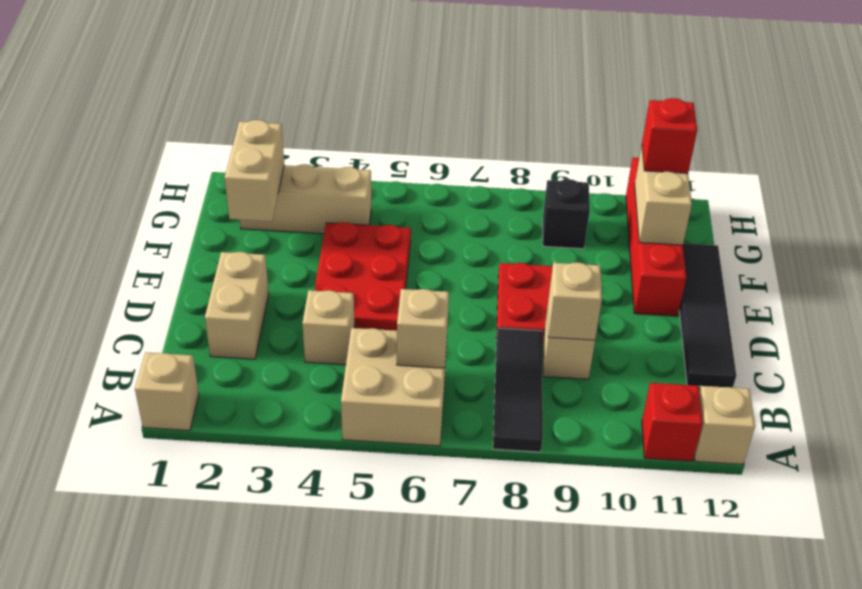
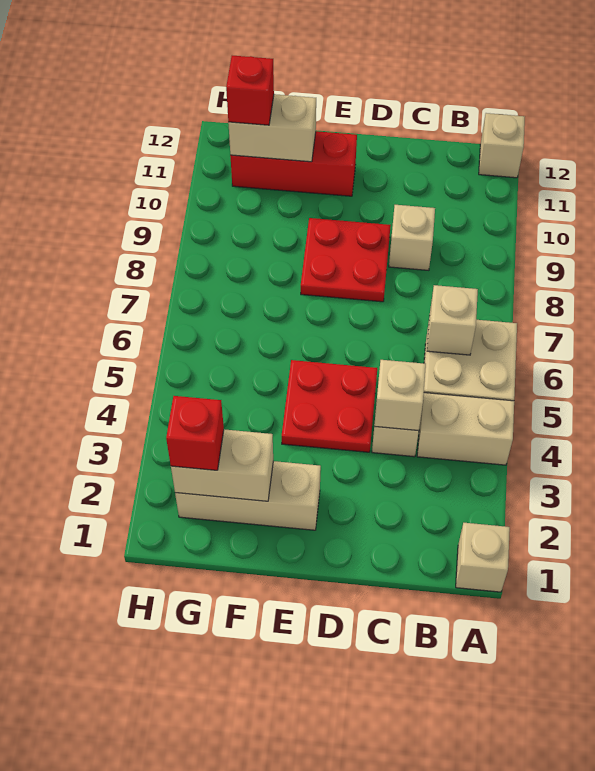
black tile A8:C8 level 1 -> none
red brick A11 level 1 -> red brick G2 level 3
tan brick C2:D2 level 1 -> tan brick A4:B4 level 1
tan brick C9 level 2 -> tan brick C4 level 2
black tile C12:F12 level 1 -> none
red plate D4:F5 level 1 -> red plate D4:E5 level 1
red brick E11:H11 level 1 -> red brick E11:G11 level 1
tan brick G2:G4 level 1 -> tan brick E2:G2 level 1
black brick G9 level 1 -> none

